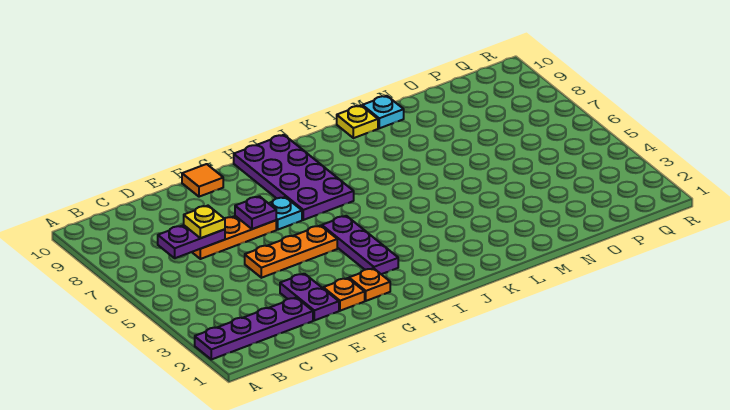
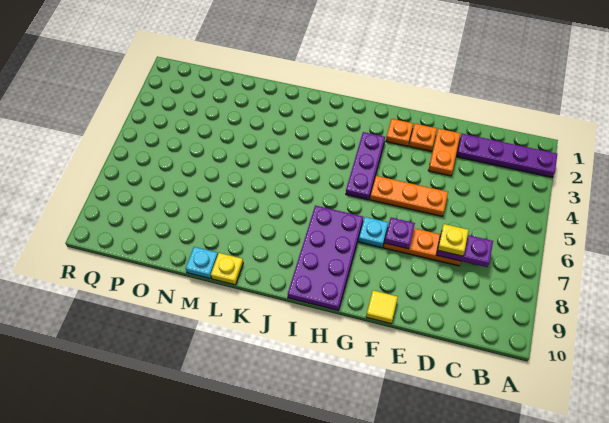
purple plate E2:E3 level 1 -> orange plate E2:E3 level 1
orange tile F10 level 1 -> yellow tile F10 level 1

